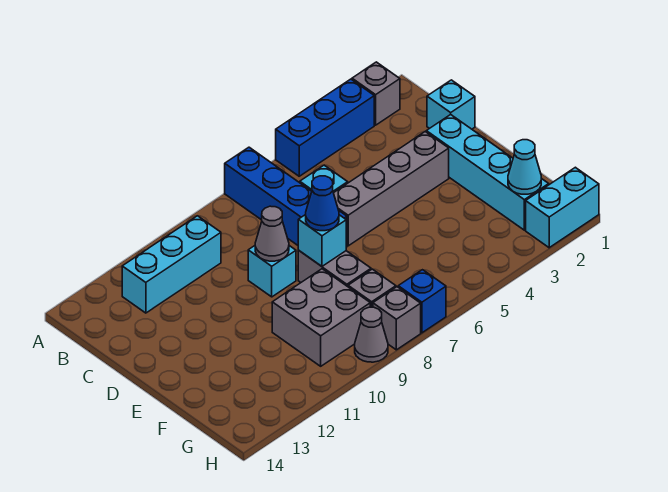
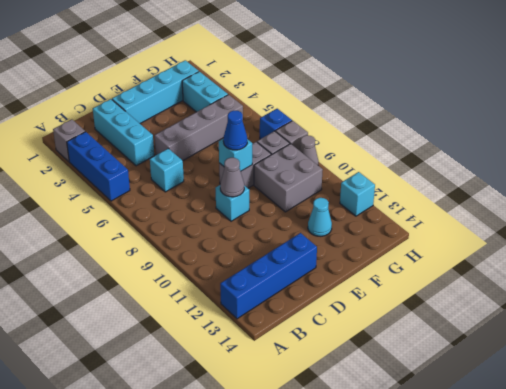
blue brick A7:D7 level 1 -> blue brick A13:D13 level 1
cyan brick B10:B12 level 1 -> cyan brick C2:C4 level 1
cyan brick C1 level 1 -> cyan brick H12 level 1
grey brick D3:D6 level 1 -> grey brick D5:G5 level 1
cyan cone G2 level 2 -> cyan cone F12 level 1
cyan brick H1:H2 level 1 -> cyan brick G3:G4 level 1

